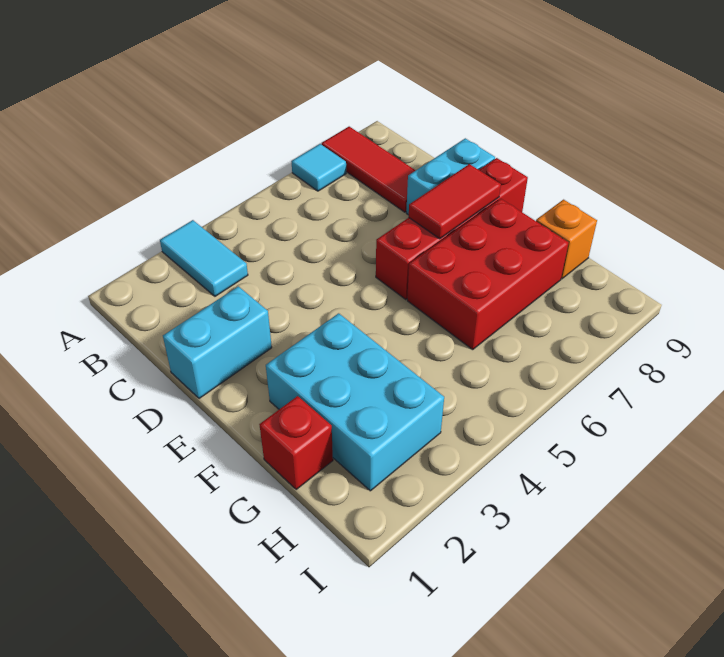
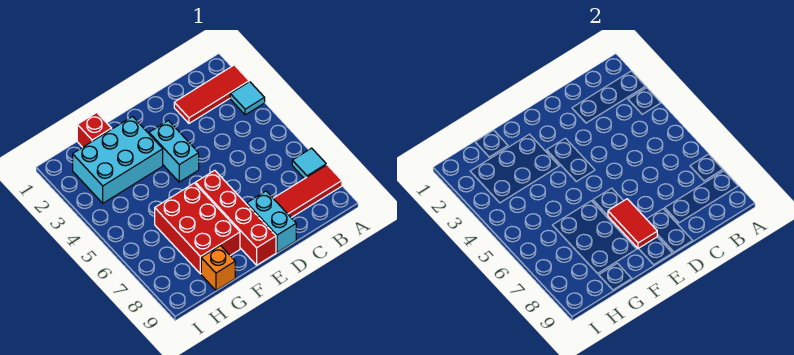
none -> red tile A2:C2 level 1
cyan tile A3:B3 level 1 -> cyan tile A3 level 1
cyan brick D1:D2 level 1 -> cyan brick E3:E4 level 1

